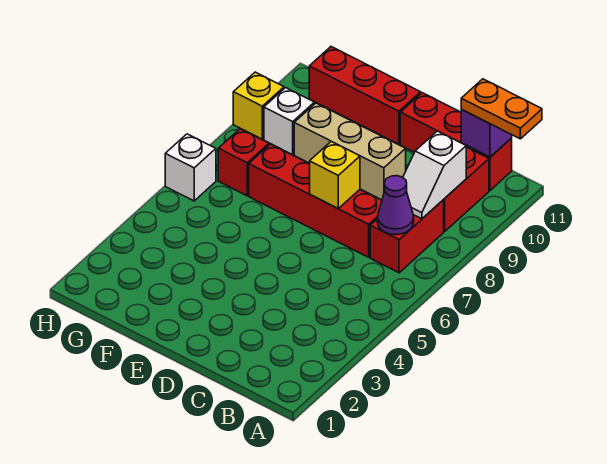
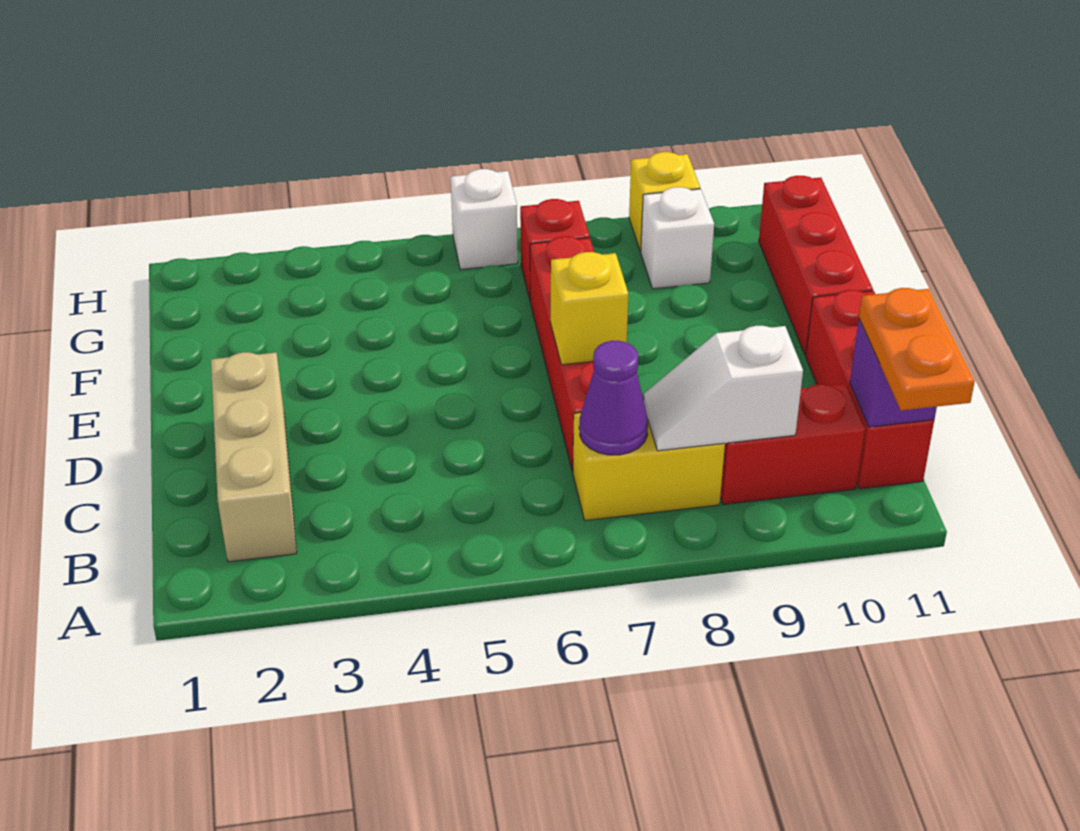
red brick B7:B8 level 1 -> yellow brick B7:B8 level 1
tan brick D9:F9 level 1 -> tan brick B2:D2 level 1

